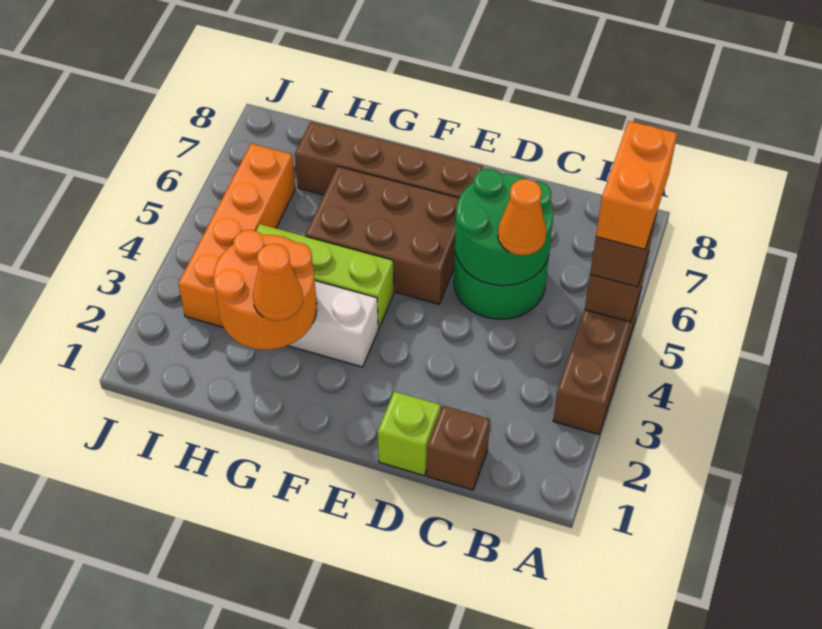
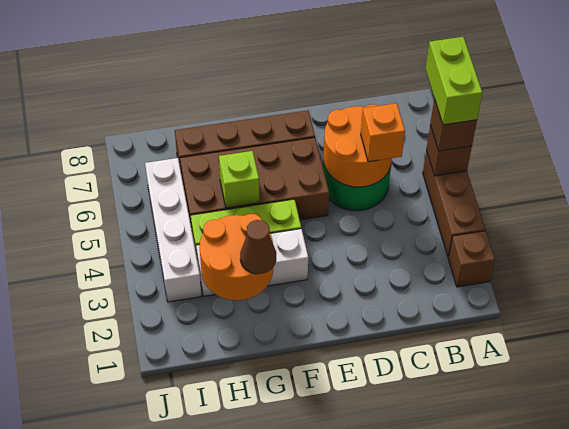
orange brick A5:A6 level 4 -> lime brick A5:A6 level 4
brown brick C1 level 1 -> brown brick A2 level 1
green round brick C5:D6 level 2 -> orange round brick C5:D6 level 2
orange cone C5 level 3 -> orange brick C5 level 3
lime brick D1 level 1 -> lime brick G5 level 2
brown brick E5:G6 level 1 -> brown brick E5:H6 level 1
orange cone G2 level 3 -> brown cone G2 level 3
orange brick I3:I6 level 1 -> white brick I3:I6 level 1

